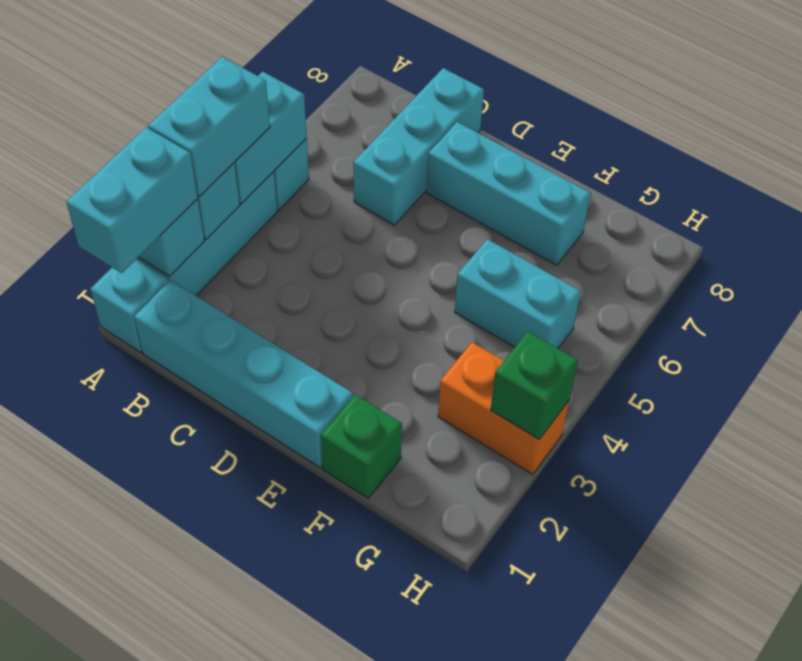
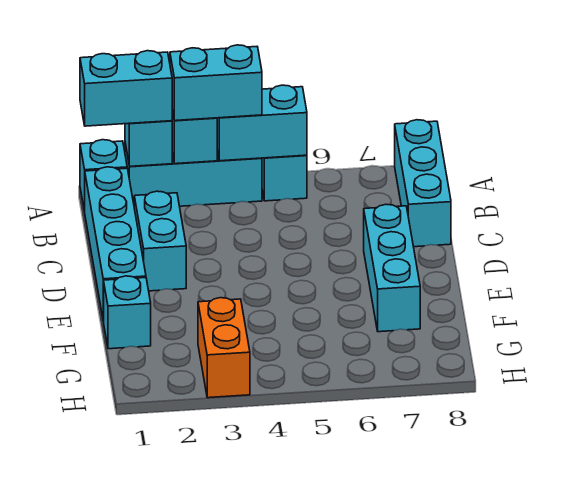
cyan brick C6:C8 level 1 -> cyan brick A8:C8 level 1
green brick F1 level 1 -> cyan brick F1 level 1
cyan brick F5:G5 level 1 -> cyan brick C2:D2 level 1
green brick H3 level 2 -> none

